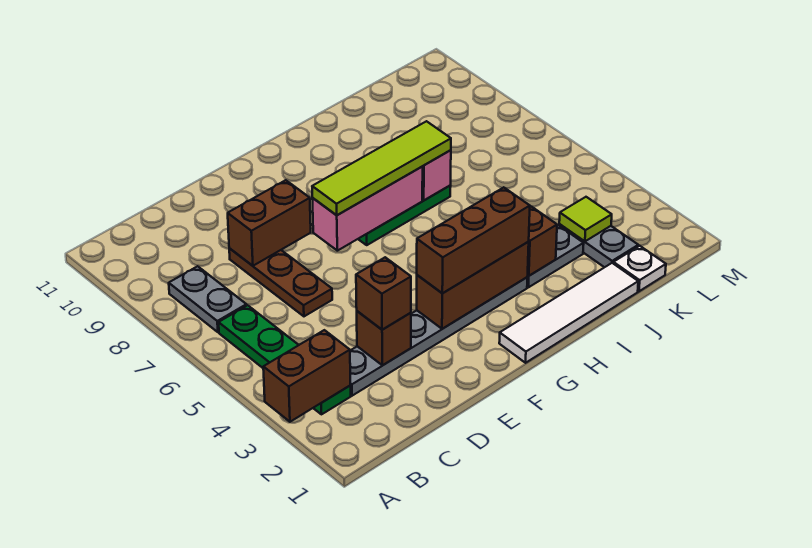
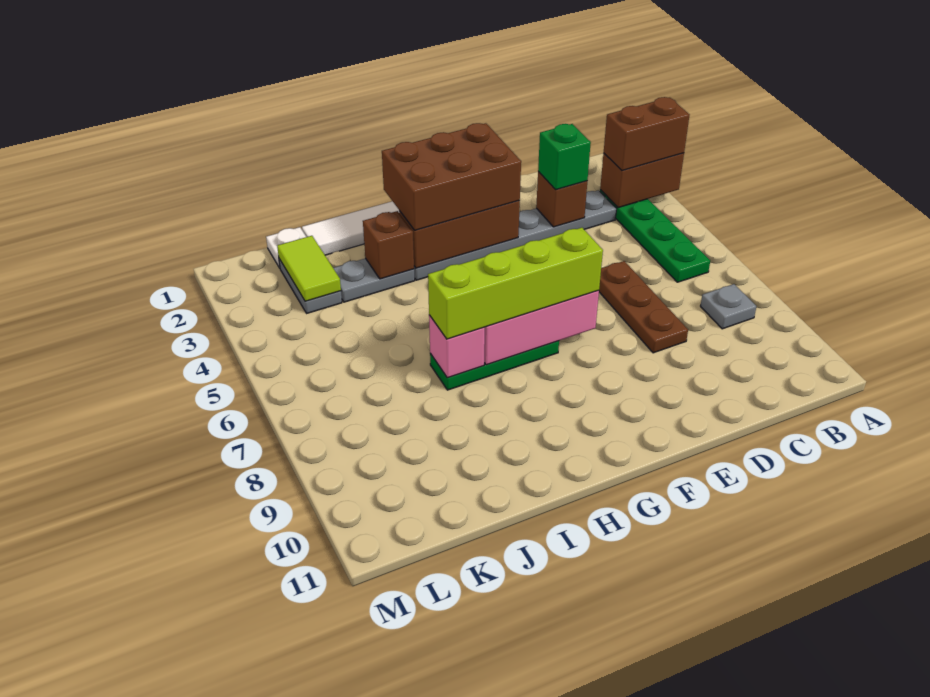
grey plate B7:B8 level 1 -> grey plate B8 level 1
brown brick D3 level 3 -> green brick D3 level 3
brown brick D8:E8 level 2 -> brown brick A3:B3 level 3
brown brick F3:H3 level 3 -> brown brick F2:H3 level 3
lime tile F7:I7 level 3 -> lime brick F7:I7 level 3
lime tile K3 level 2 -> lime tile K2:K3 level 2

